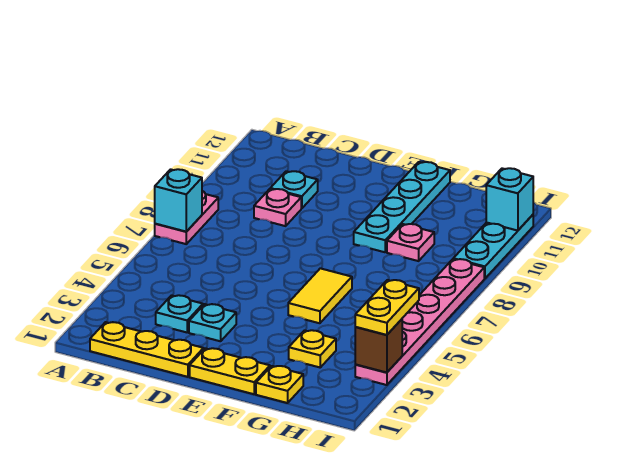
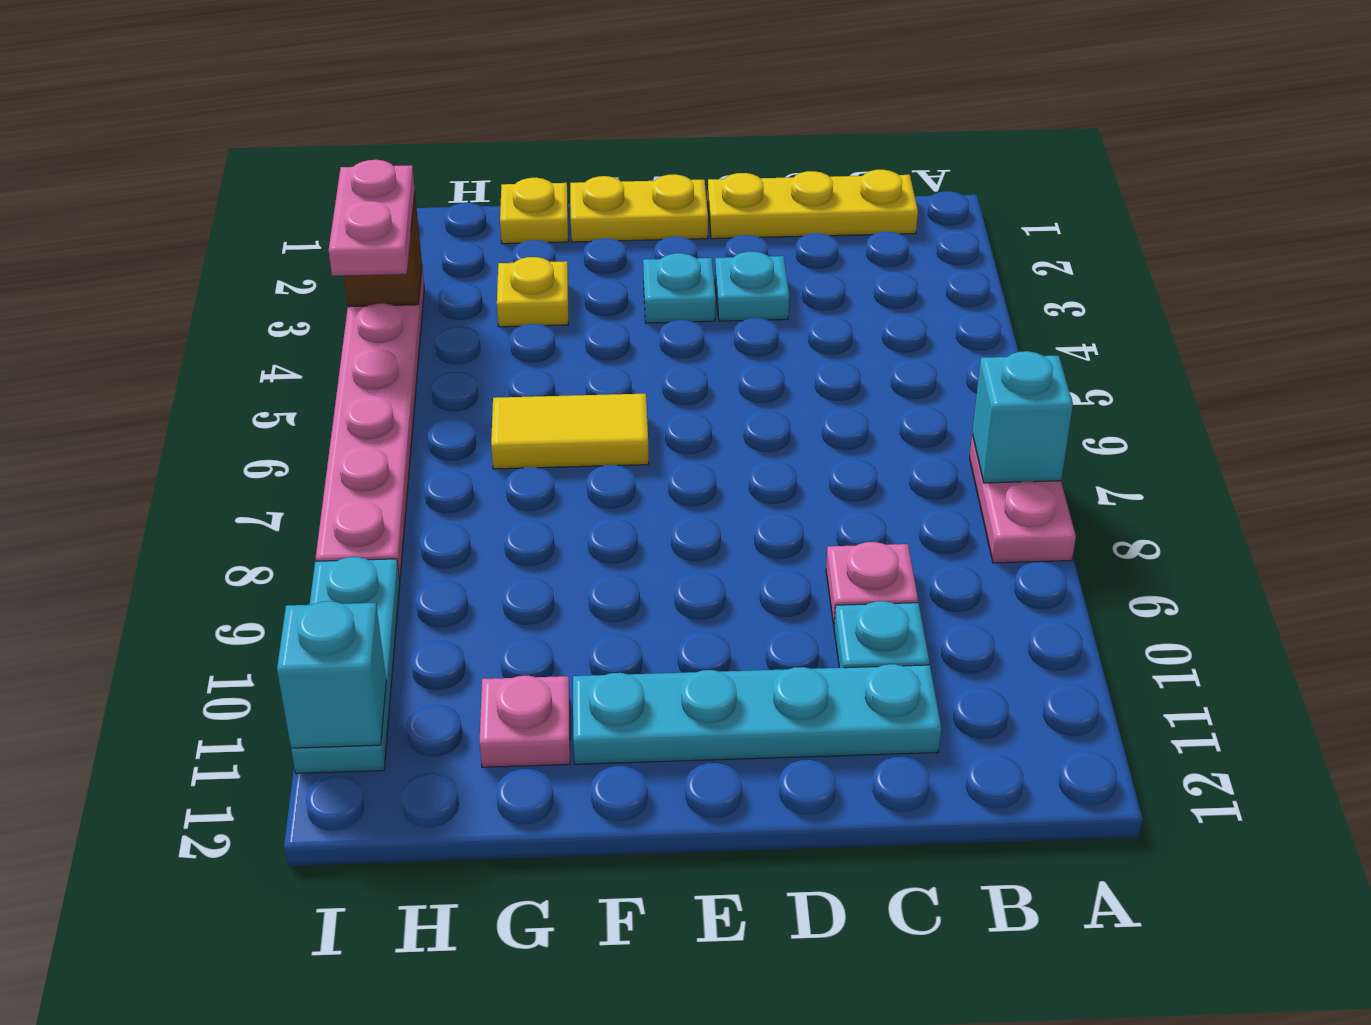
cyan plate C3 level 1 -> cyan plate E3 level 1
yellow tile F5:F6 level 1 -> yellow tile F6:G6 level 1
cyan plate F9:F12 level 1 -> cyan plate C11:F11 level 1
pink plate G9 level 1 -> pink plate G11 level 1
yellow plate I3:I4 level 3 -> pink plate I3:I4 level 3

